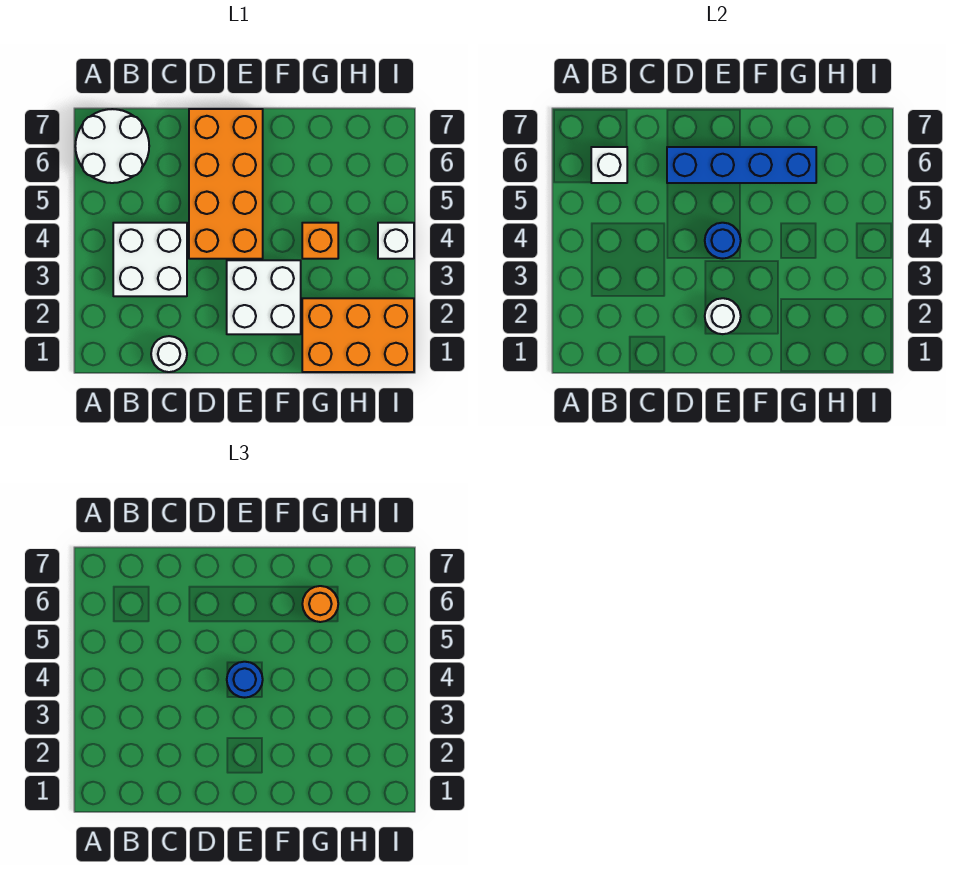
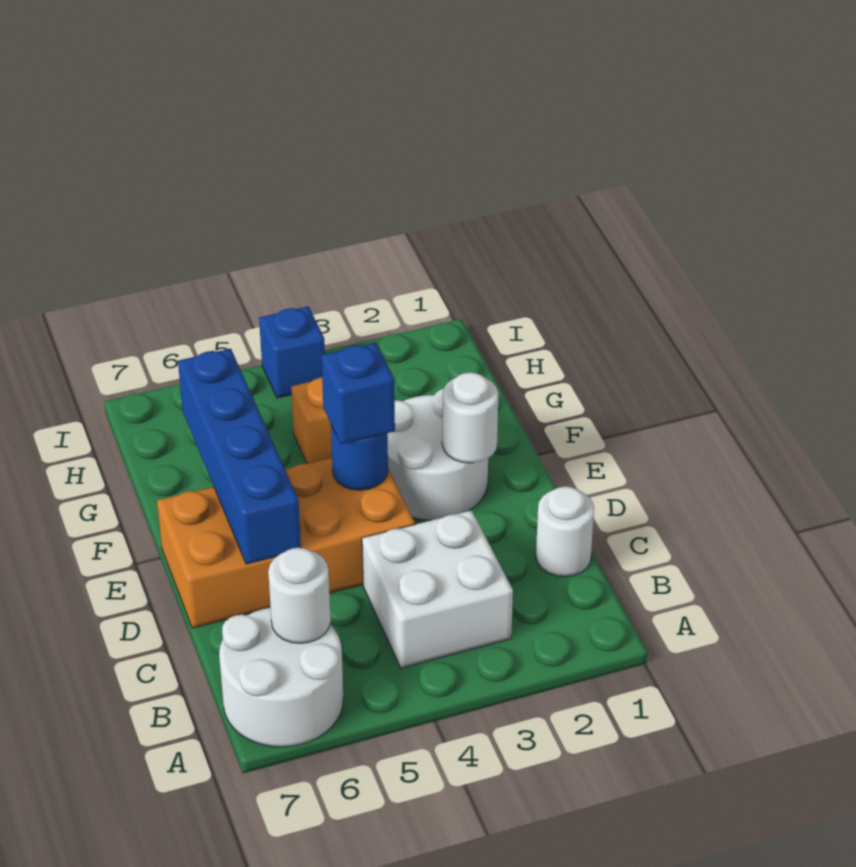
white brick B6 level 2 -> white round brick B6 level 2
white brick E2:F3 level 1 -> white round brick E2:F3 level 1
blue round brick E4 level 3 -> blue brick E4 level 3
orange brick G1:I2 level 1 -> none
orange round brick G6 level 3 -> none
white brick I4 level 1 -> blue brick I4 level 1

